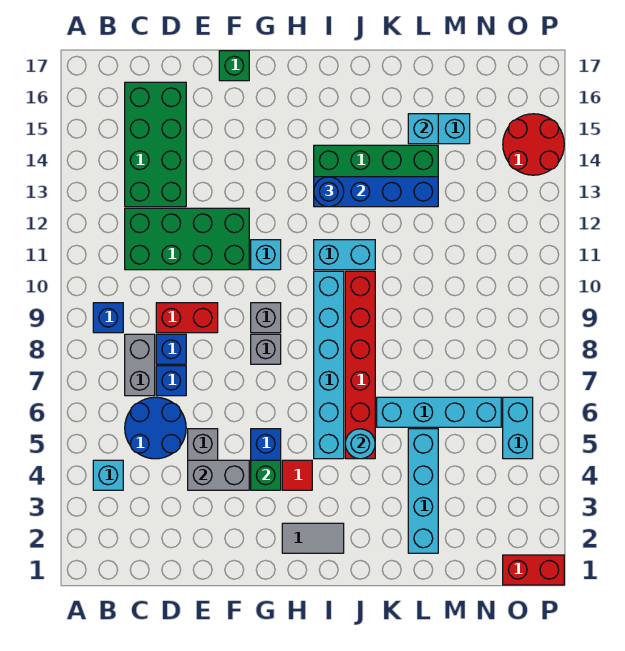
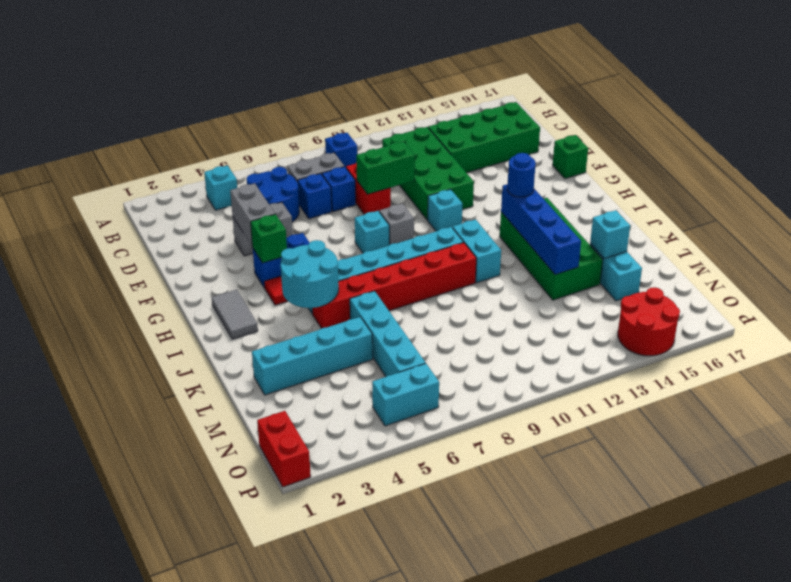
none -> green brick E9:E10 level 2
grey brick G8 level 1 -> cyan brick G8 level 1
cyan round brick J5 level 2 -> cyan round brick I4:J5 level 2

